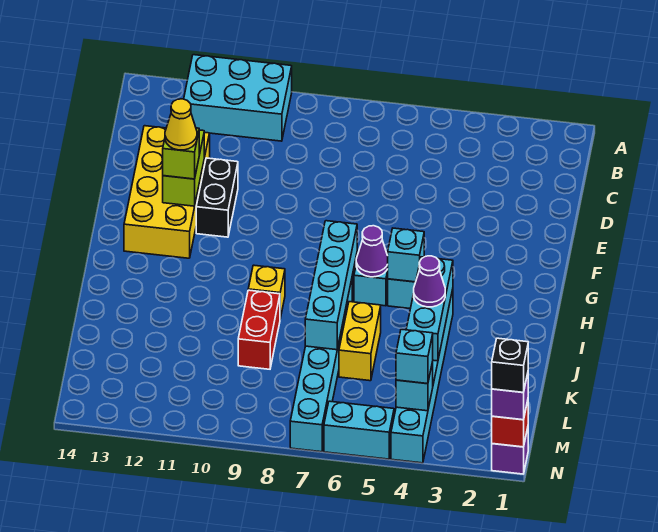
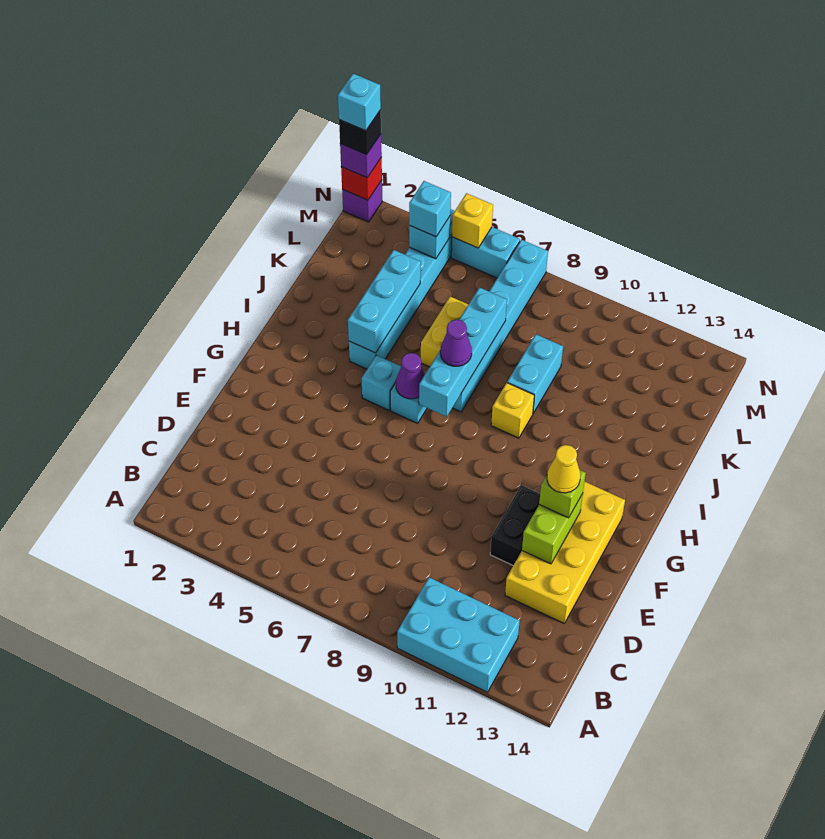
cyan brick H5 level 2 -> cyan brick N1 level 5
purple cone J4 level 3 -> purple cone I7 level 3
red brick J9:K9 level 1 -> cyan brick J9:K9 level 1
none -> yellow brick N5 level 2

